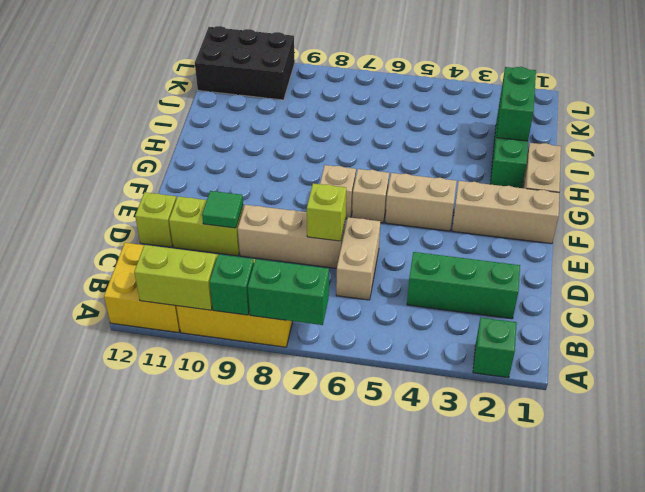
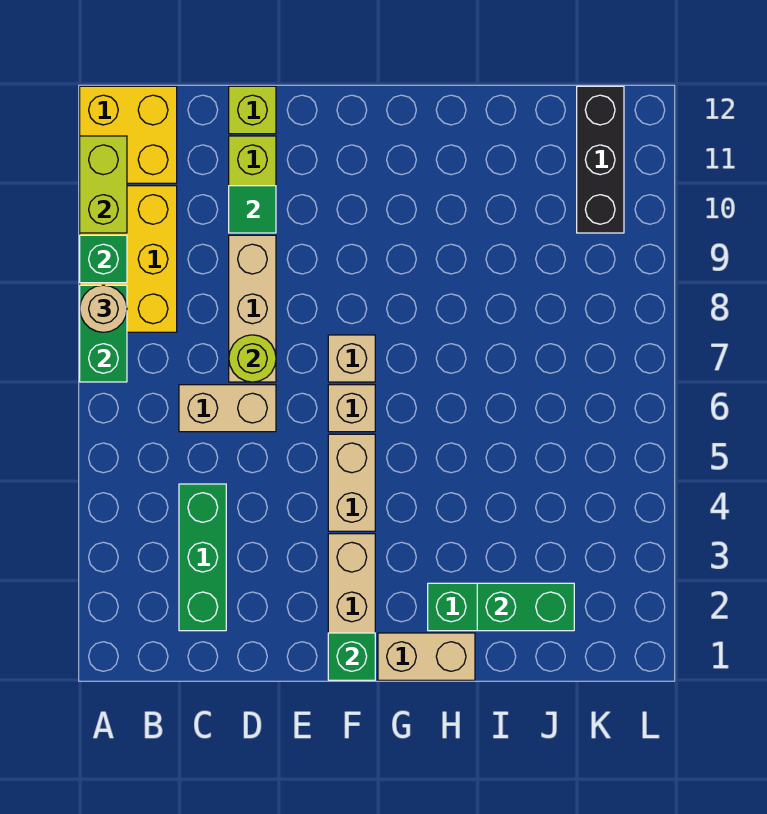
green brick A2 level 1 -> green brick F1 level 2
none -> tan round brick A8 level 3
lime brick D7 level 2 -> lime round brick D7 level 2
black brick K10:L12 level 1 -> black brick K10:K12 level 1

